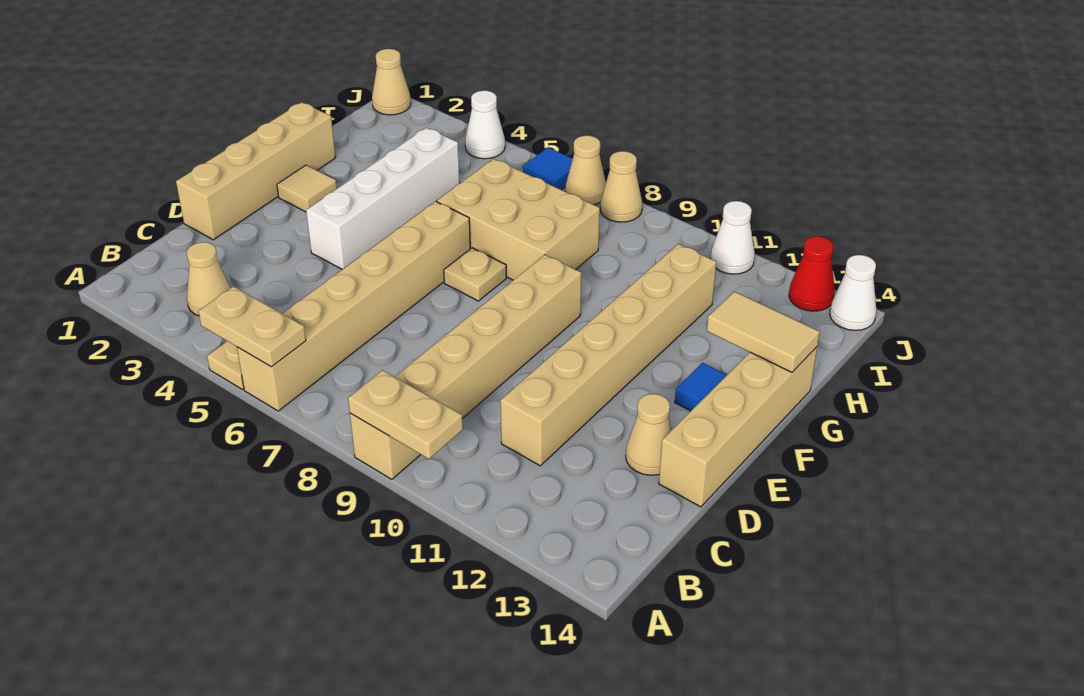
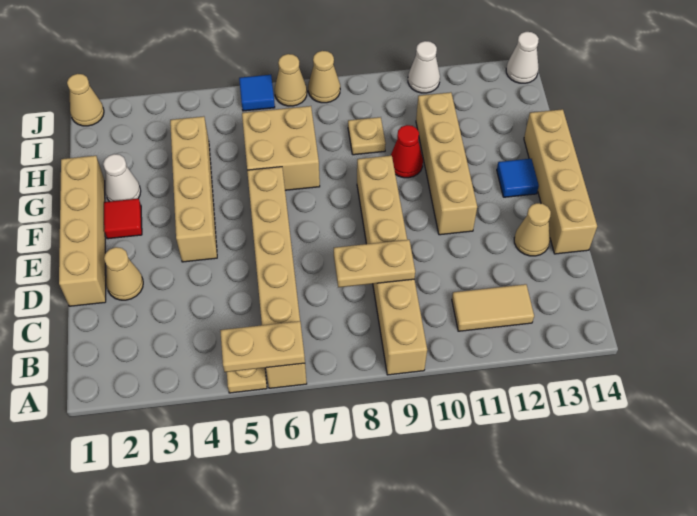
tan plate A9:A10 level 2 -> tan plate C8:C9 level 2
tan cone B3 level 1 -> tan cone D2 level 1
tan brick C11:H11 level 1 -> tan brick E11:H11 level 1
white brick E4:H4 level 1 -> tan brick E4:H4 level 1
tan tile F2 level 1 -> red tile F2 level 1
tan plate F7 level 1 -> tan plate H9 level 1
tan brick G6:H8 level 1 -> tan brick G6:H7 level 1
tan tile G13:G14 level 2 -> tan tile B11:B12 level 1
white cone J4 level 1 -> white cone G2 level 1
red cone J13 level 1 -> red cone G10 level 1

